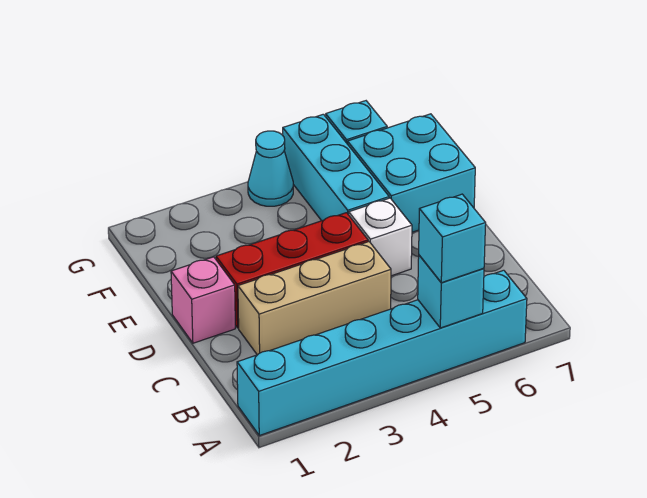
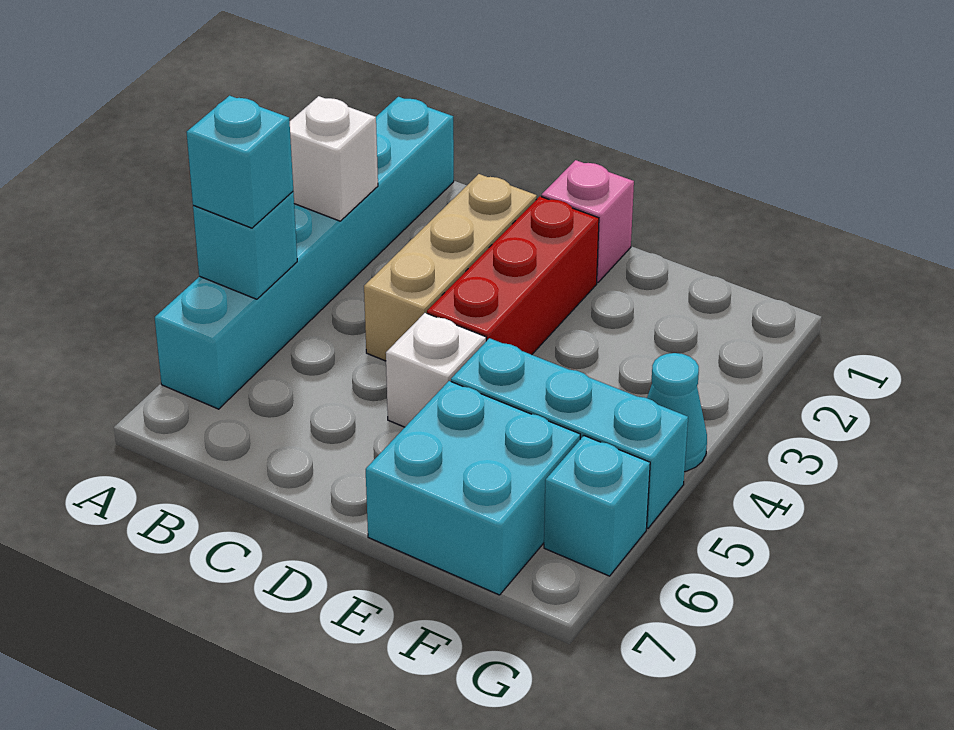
none -> white brick A3 level 2

